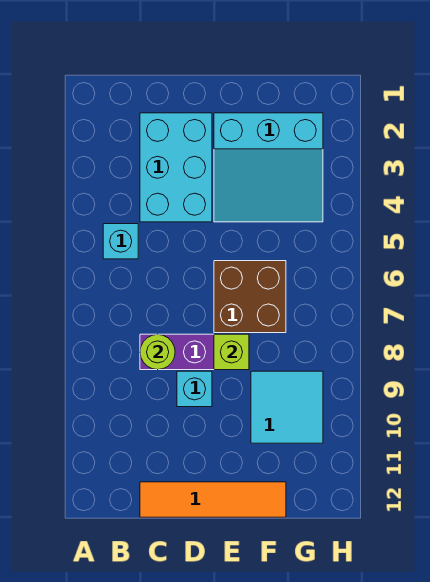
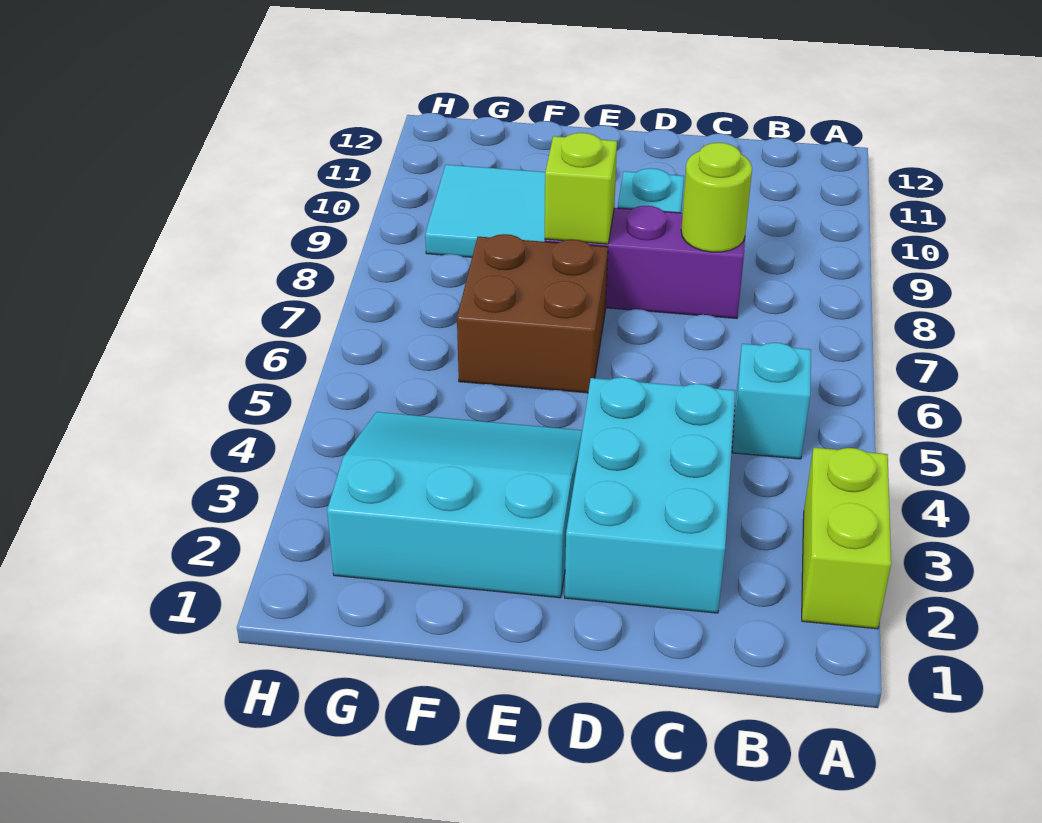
none -> lime brick A2:A3 level 1
orange tile C12:F12 level 1 -> none

